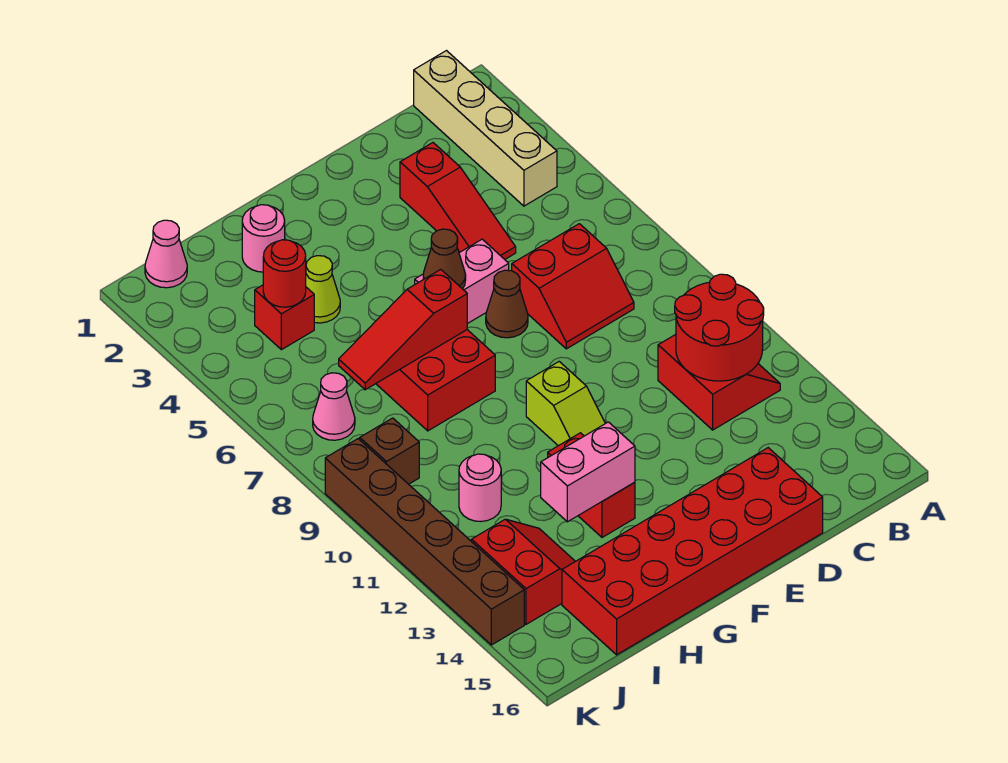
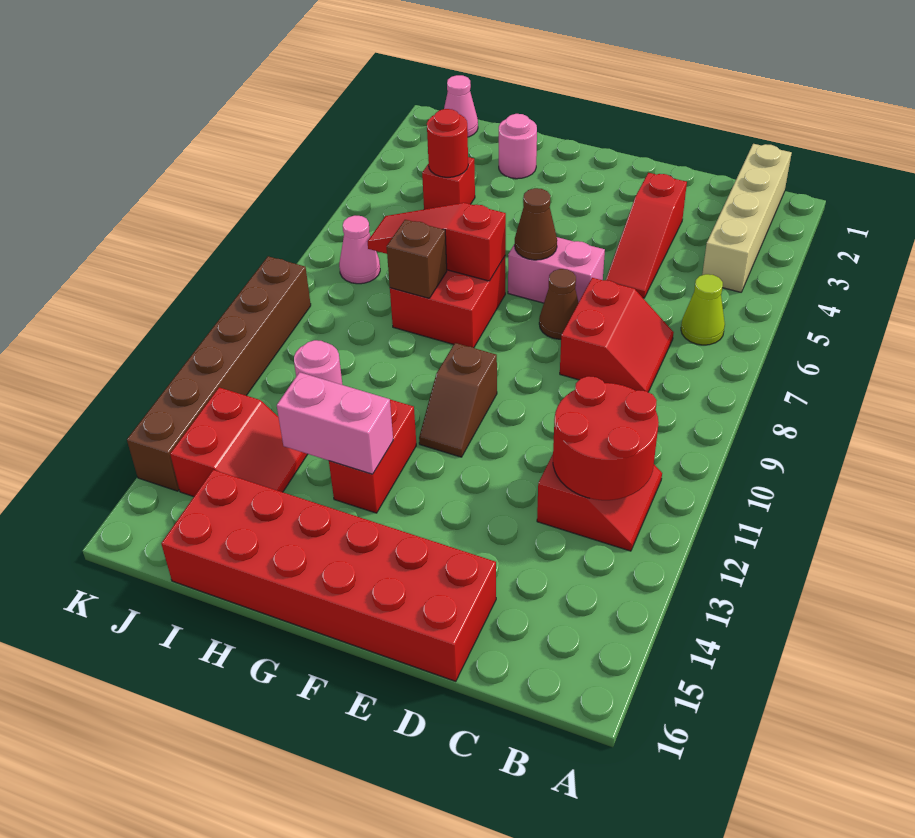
red slope C7:D8 level 1 top 7 -> red slope C7:D8 level 1 top D
lime slope F10:F11 level 1 top 10 -> brown slope F10:F11 level 1 top 10
lime cone H4 level 1 -> lime cone B6 level 1
brown brick J9 level 1 -> brown brick H8 level 2

